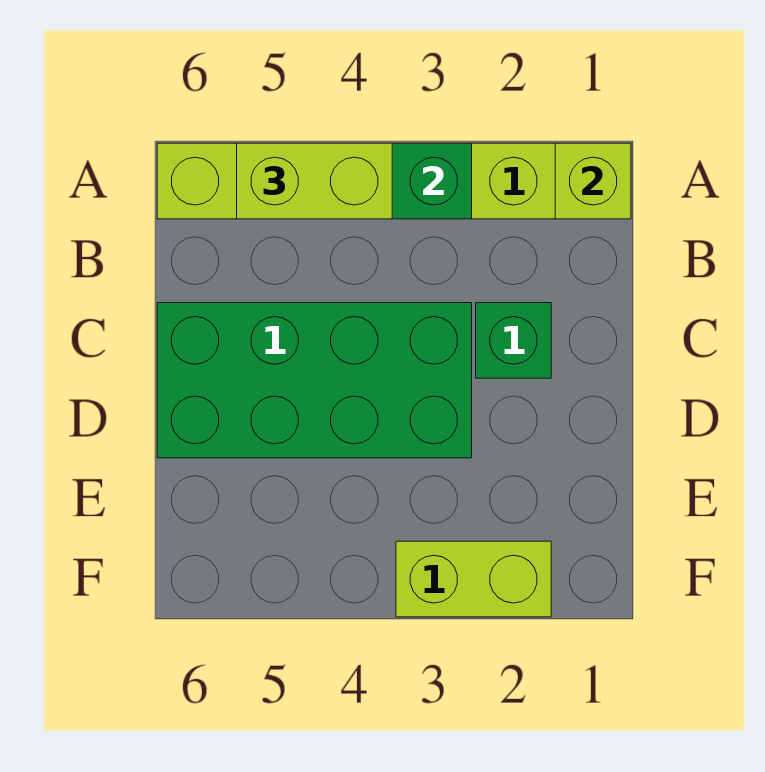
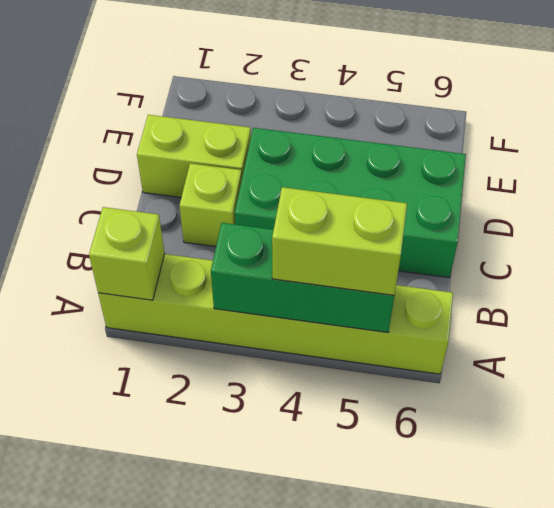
green brick C2 level 1 -> lime brick C2 level 1
lime brick F2:F3 level 1 -> lime brick D1:D2 level 1

